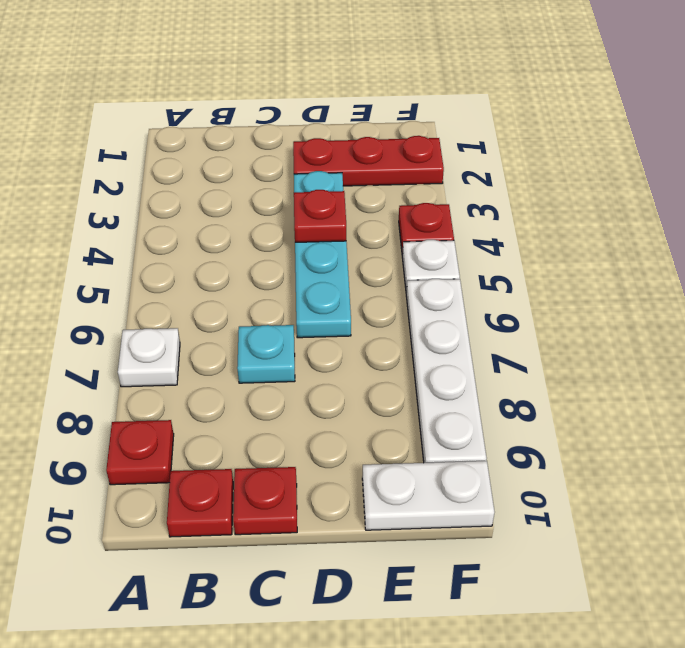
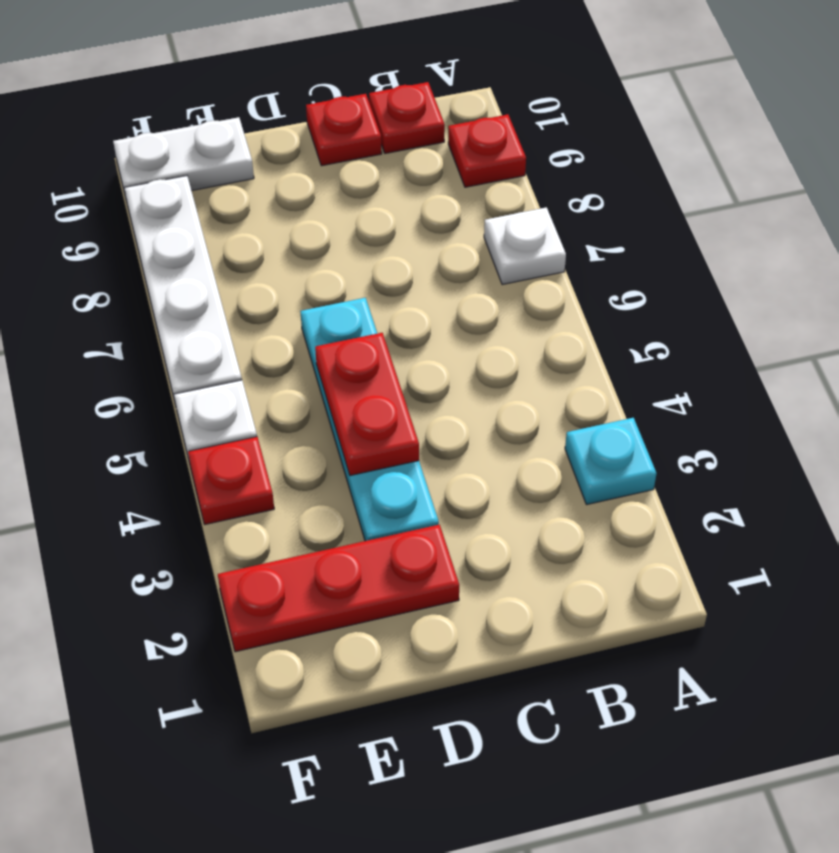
cyan plate C7 level 1 -> cyan plate A3 level 1
red plate D4 level 2 -> red plate D4:D5 level 2

